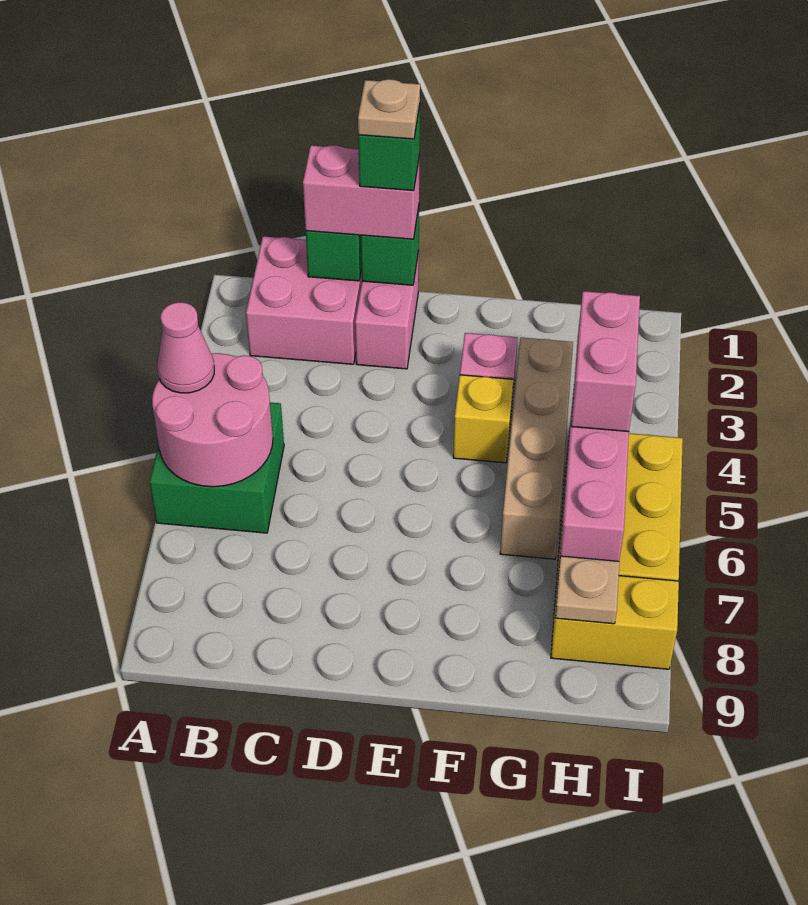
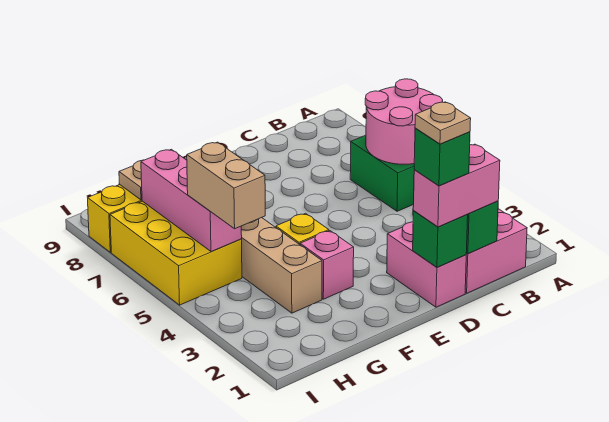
pink cone A5 level 3 -> none
pink brick H4:H5 level 3 -> tan brick H4:H5 level 3

